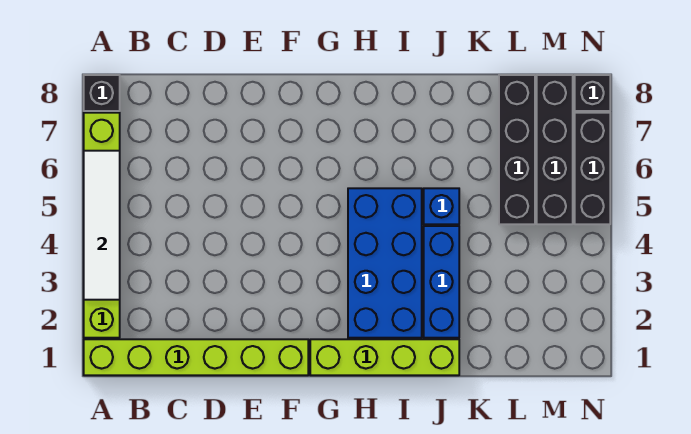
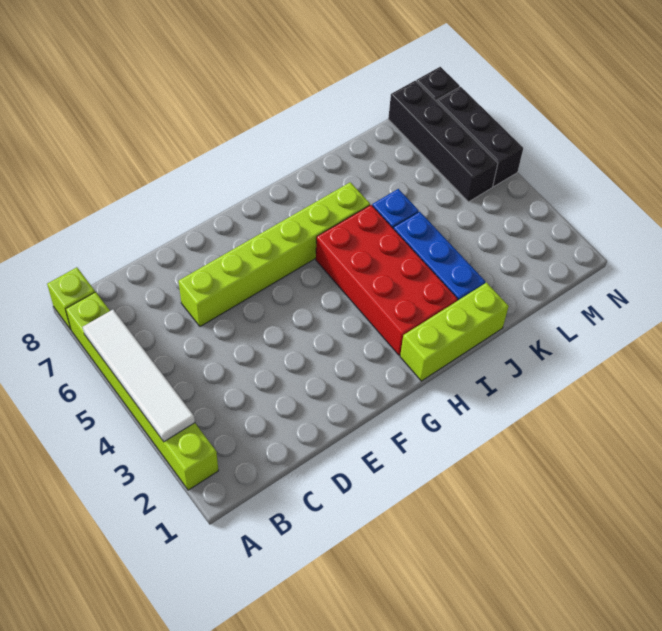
lime brick A1:F1 level 1 -> lime brick D6:I6 level 1
black brick A8 level 1 -> lime brick A8 level 1
lime brick G1:J1 level 1 -> lime brick H1:J1 level 1
blue brick H2:I5 level 1 -> red brick H2:I5 level 1
black brick L5:L8 level 1 -> none

